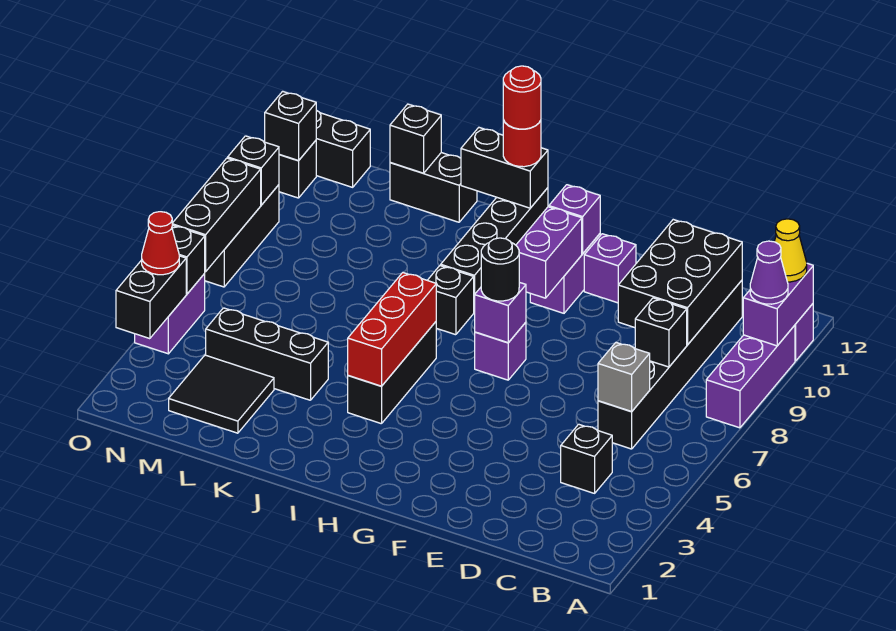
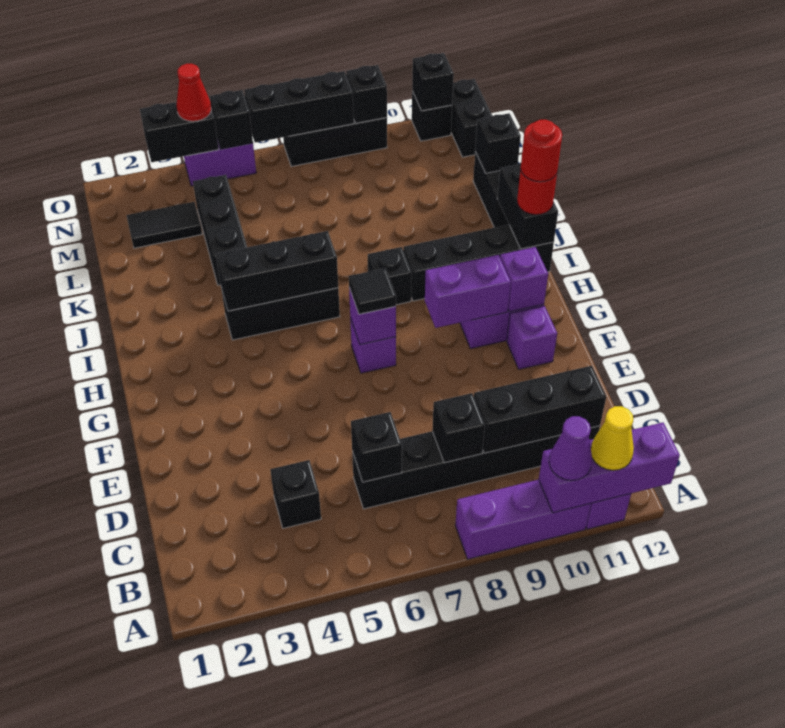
purple brick A10:A11 level 2 -> purple brick A10:A12 level 2
grey brick C6 level 2 -> black brick C6 level 2
black brick C9:D11 level 2 -> black brick C9:C11 level 2
black round brick G7 level 3 -> black tile G7 level 3
red brick I4:I6 level 2 -> black brick I4:I6 level 2
black tile L2:M3 level 1 -> black tile M2:M3 level 1

